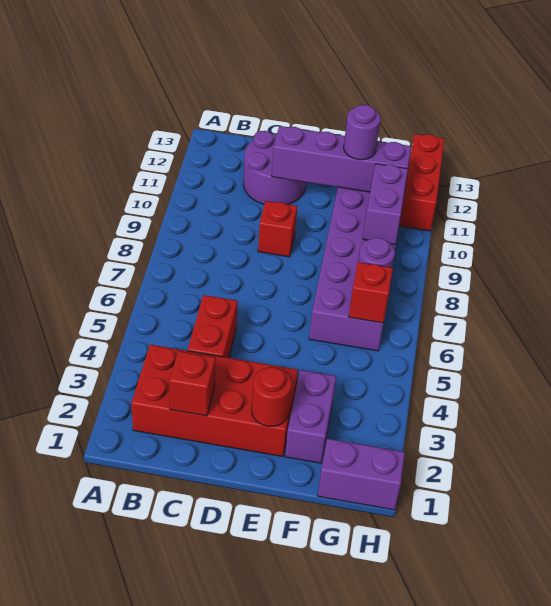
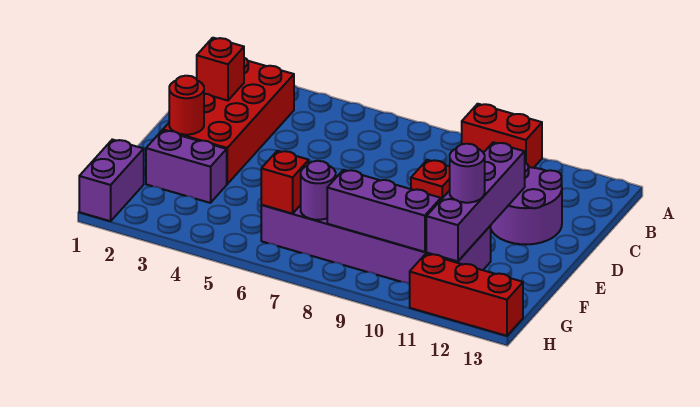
red brick C4:C5 level 1 -> red brick A9:A10 level 1
purple brick G9:G10 level 2 -> purple brick G8:G10 level 2

